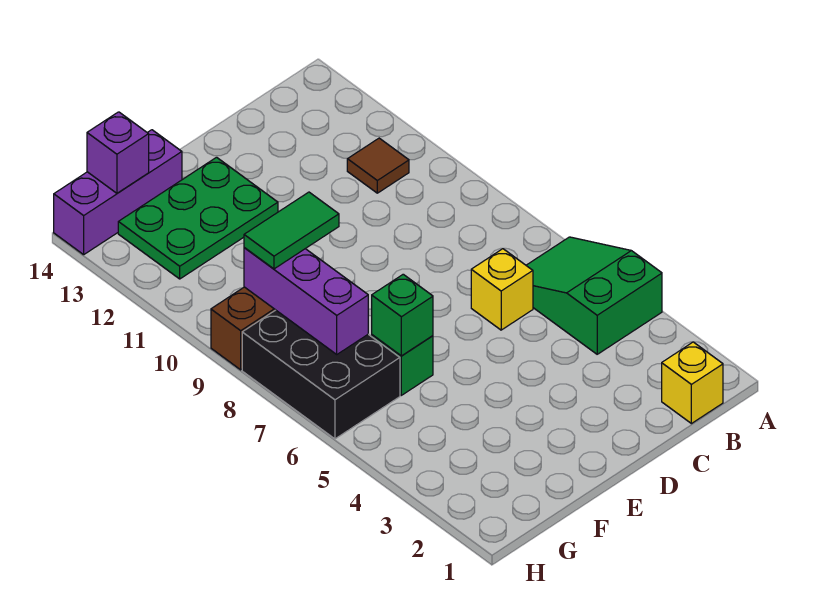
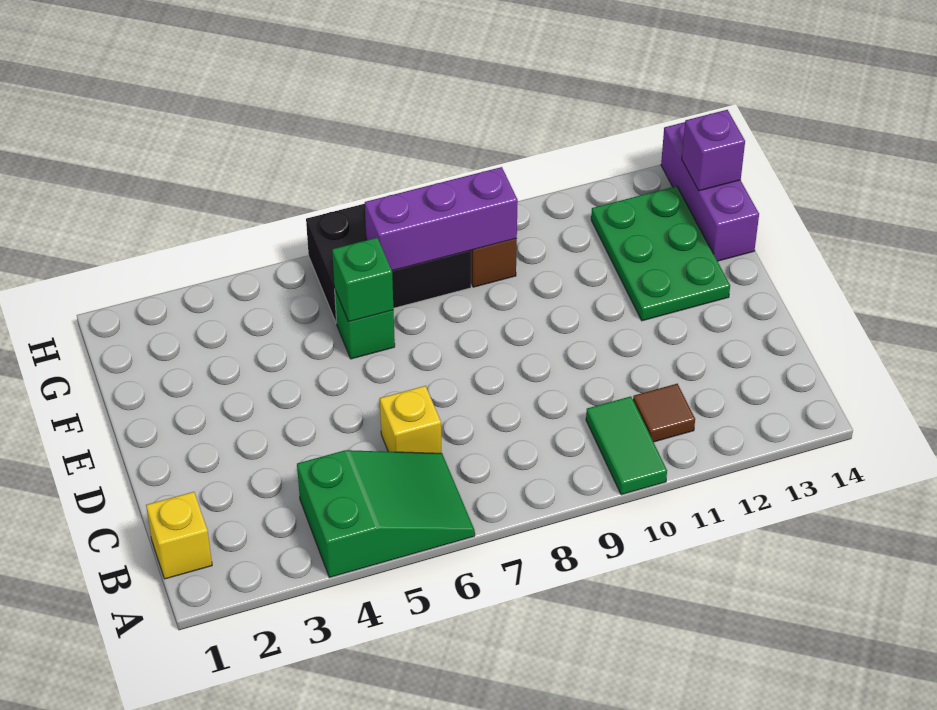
green tile F9:G9 level 3 -> green tile A10:B10 level 1

